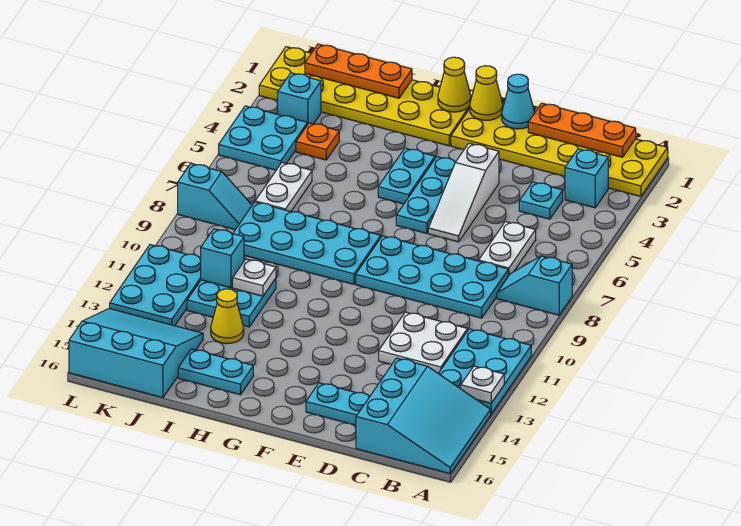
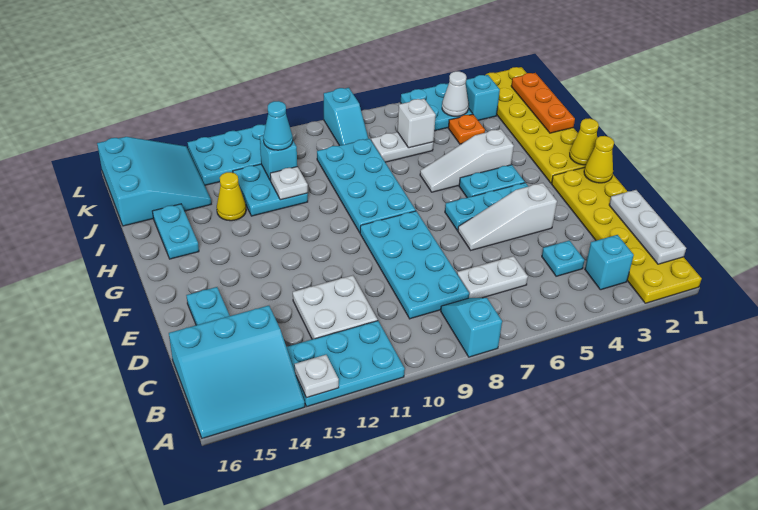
orange plate B1:D1 level 2 -> white plate B1:D1 level 2
cyan cone E1 level 2 -> cyan cone J11 level 3
none -> white slope H4:H6 level 1 top 4
none -> white brick J6 level 2
none -> white cone K4 level 2

